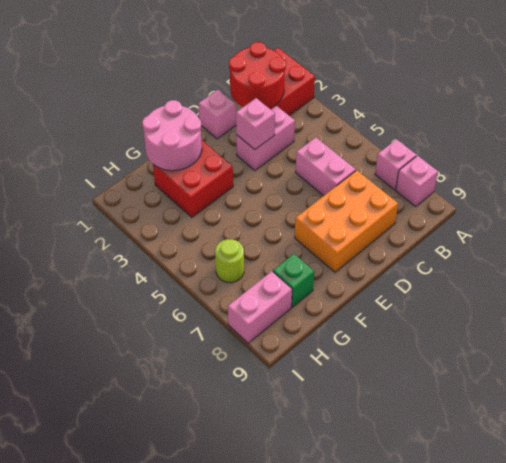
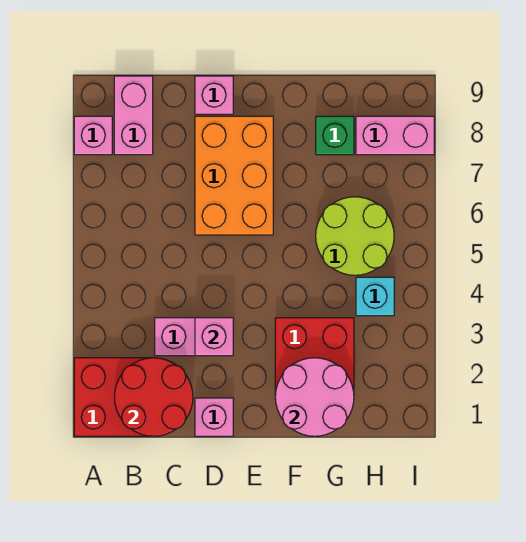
pink brick A7 level 1 -> pink brick D9 level 1
pink brick C5:C6 level 1 -> pink brick B8:B9 level 1
orange brick C7:E8 level 1 -> orange brick D6:E8 level 1
none -> cyan brick H4 level 1
lime round brick H6 level 1 -> lime round brick G5:H6 level 1

